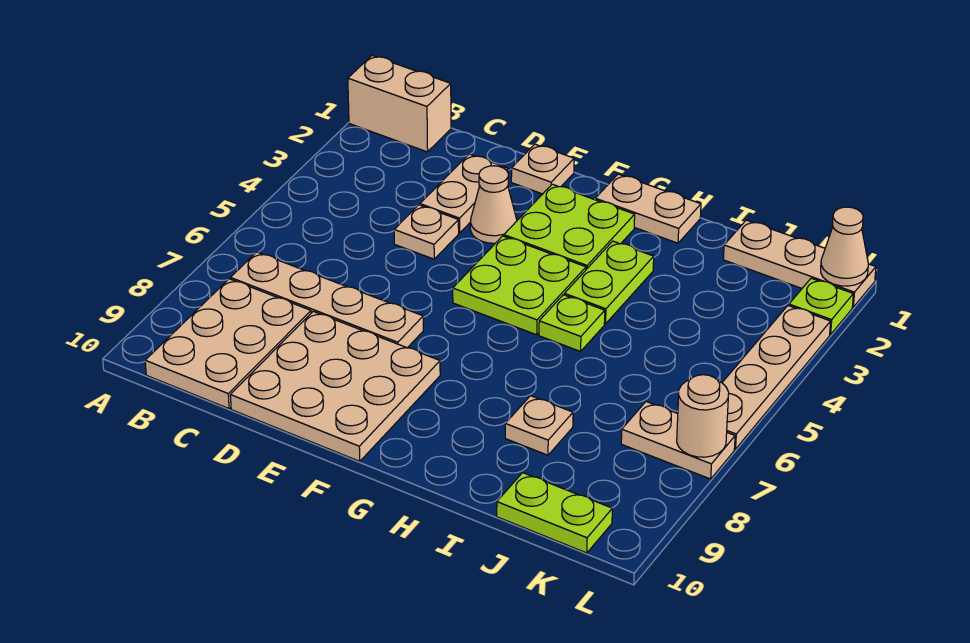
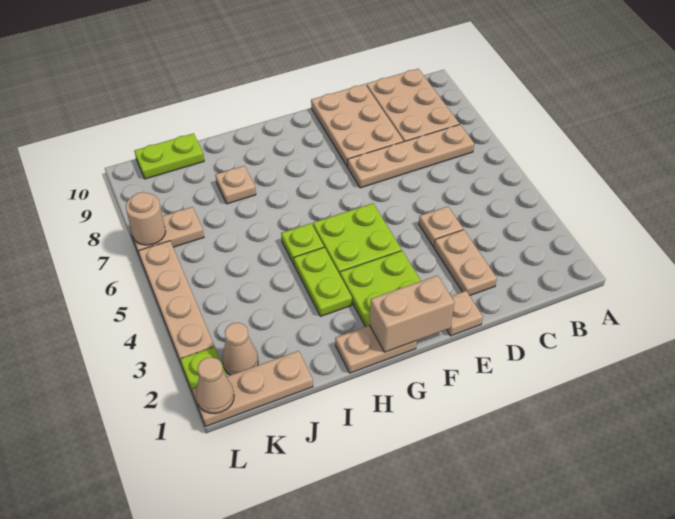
tan brick A1:B1 level 1 -> tan brick F1:G1 level 2
tan plate D8:F10 level 1 -> tan plate D8:E10 level 1
tan cone E3 level 1 -> tan cone K2 level 1

